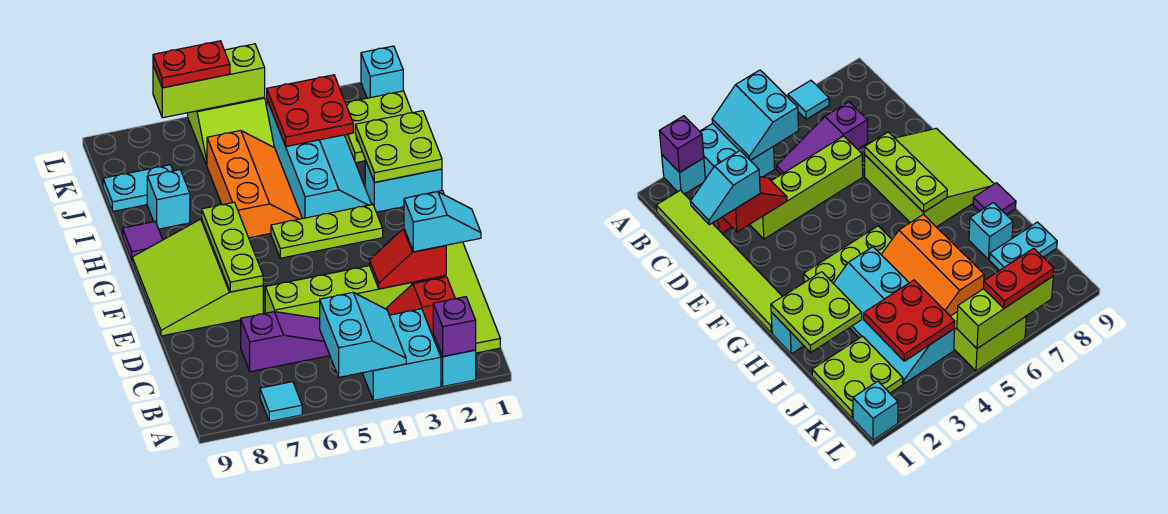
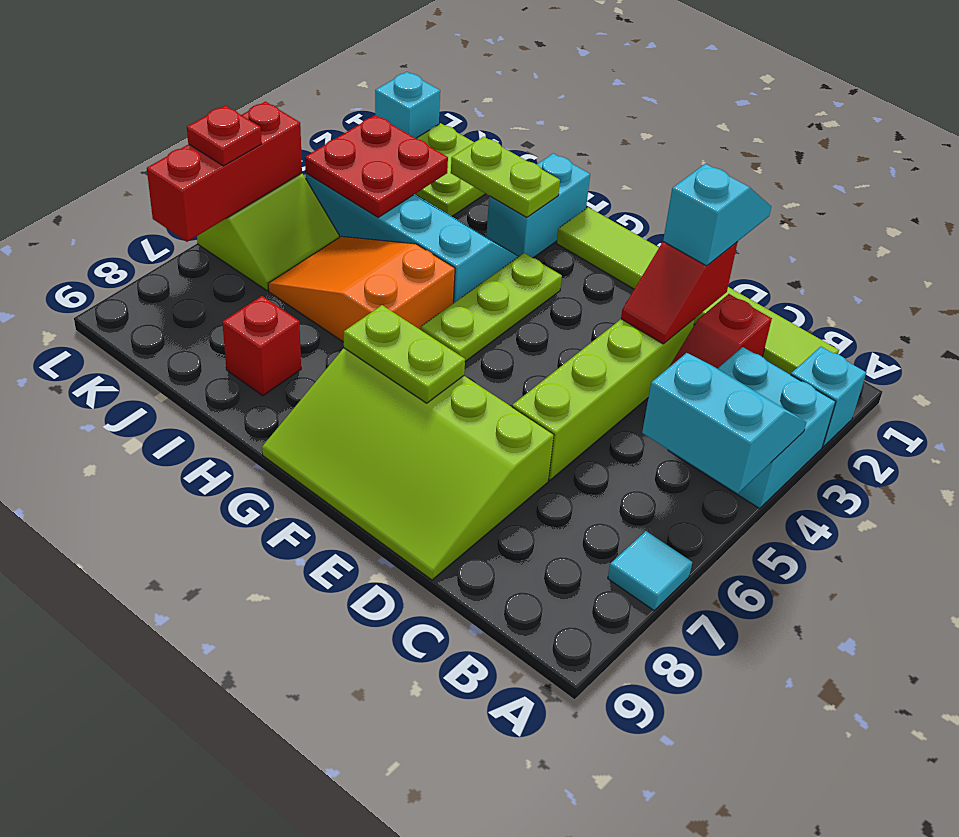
purple brick A2 level 2 -> none
purple slope C5:C7 level 1 top 7 -> none
lime slope E7:G9 level 1 top 7 -> lime slope D7:G9 level 1 top 7
lime plate E7:G7 level 2 -> lime plate F7:G7 level 2
lime plate H1:I2 level 2 -> lime plate H2:I2 level 2
orange slope H5:J6 level 1 top 6 -> orange slope H5:J6 level 1 top H
purple tile H9 level 1 -> none
cyan brick I8 level 1 -> red brick I8 level 1
cyan plate J8:J9 level 1 -> none
lime brick L5:L7 level 2 -> red brick L5:L7 level 2
red plate L6:L7 level 3 -> red plate L6 level 3

